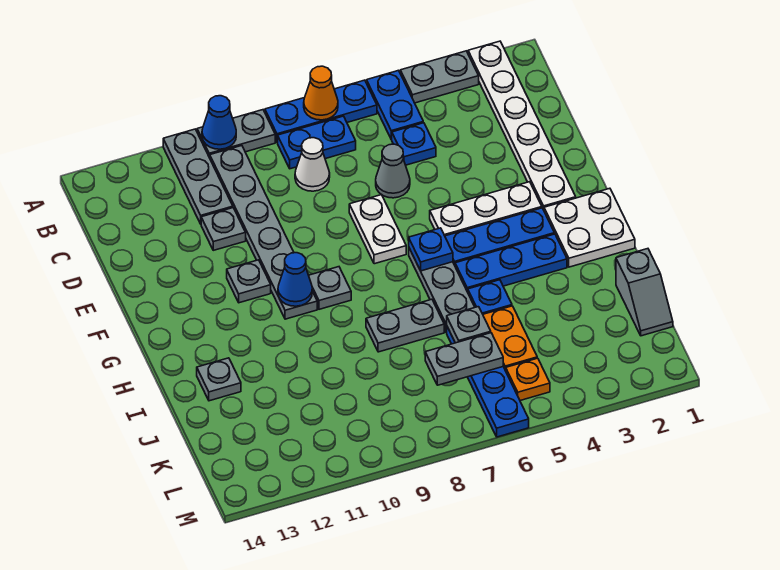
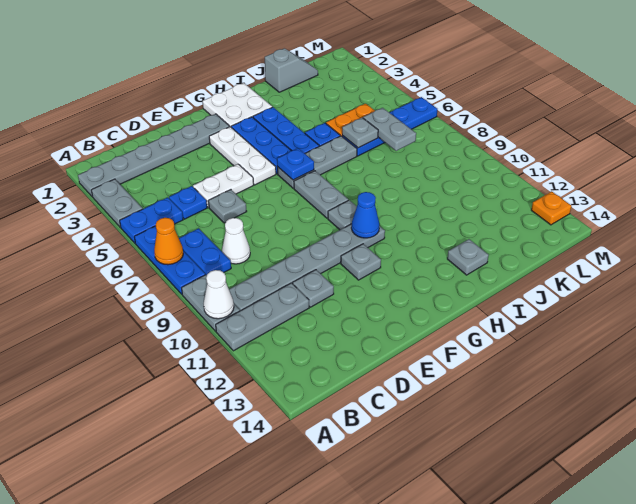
white plate A2:F2 level 1 -> grey plate A2:F2 level 1
blue cone A10 level 2 -> white cone A10 level 2
grey cone D6 level 1 -> grey plate D6 level 1
white plate E7:F7 level 1 -> white plate D5:E5 level 1
grey plate I7:I8 level 1 -> grey plate G7:G8 level 1
orange plate L5 level 1 -> orange plate M13 level 1

